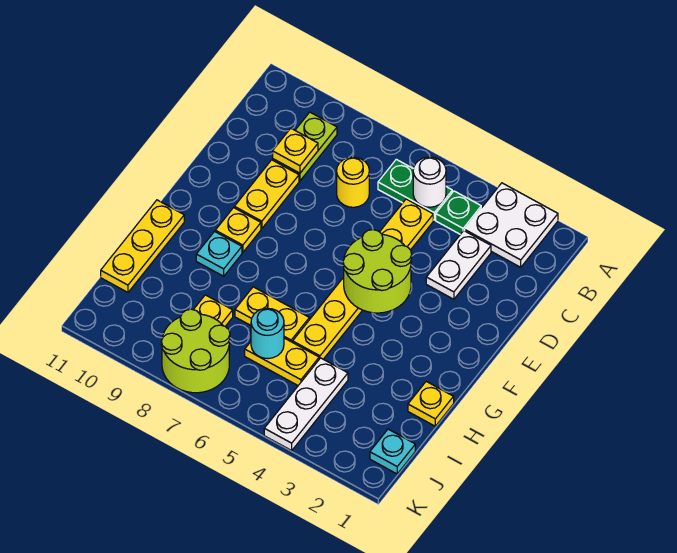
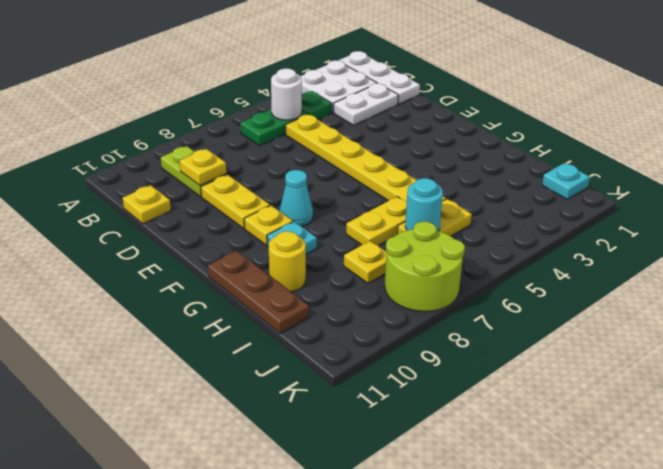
white plate C3:D3 level 1 -> white plate C2:C3 level 1
yellow round brick C7 level 1 -> yellow round brick H10 level 1
lime round brick E4:F5 level 2 -> none
none -> cyan cone F8 level 1
yellow plate G11:I11 level 1 -> brown plate G11:I11 level 1
yellow plate H1 level 1 -> yellow plate C11 level 1
white plate I4:K4 level 1 -> white plate A1:C1 level 1

